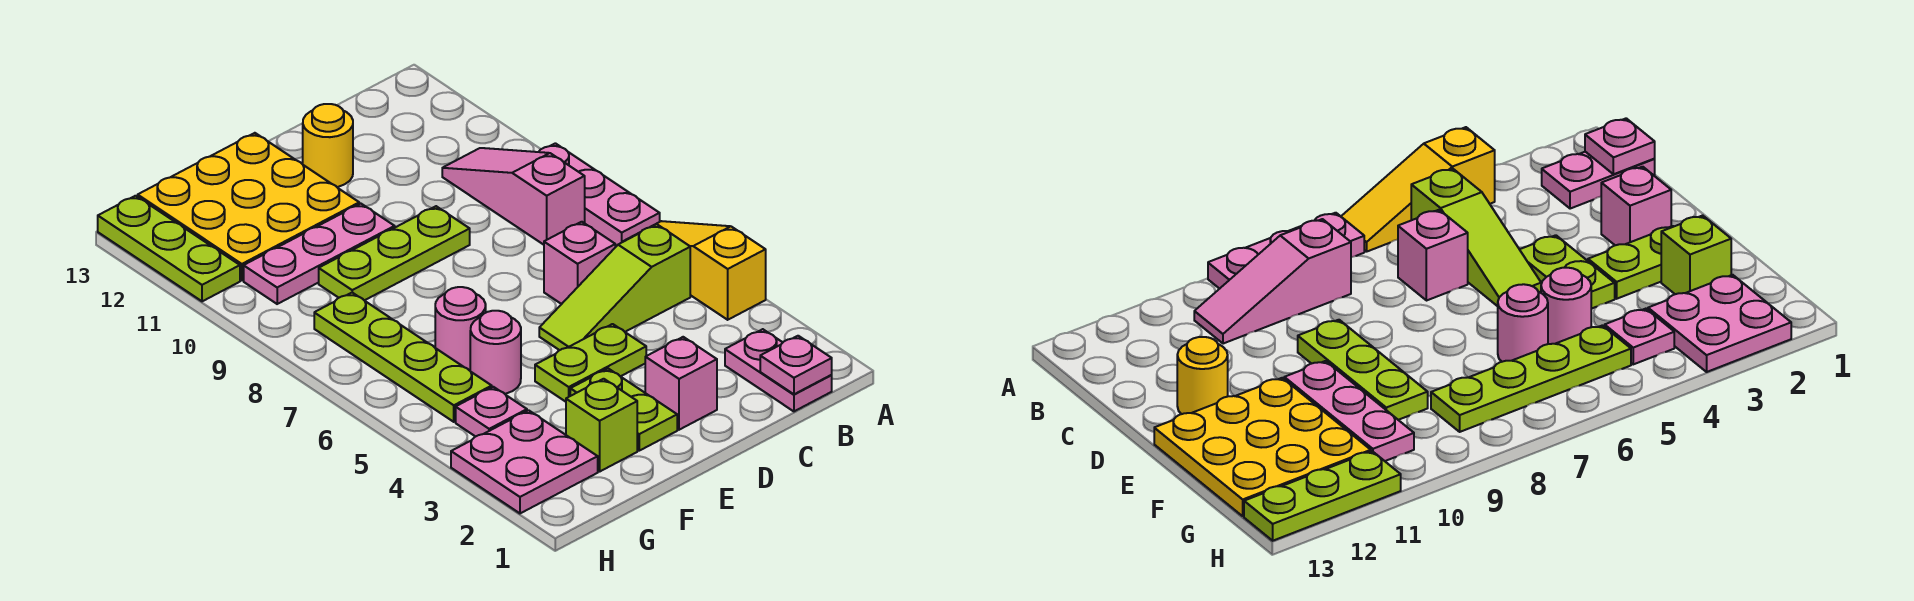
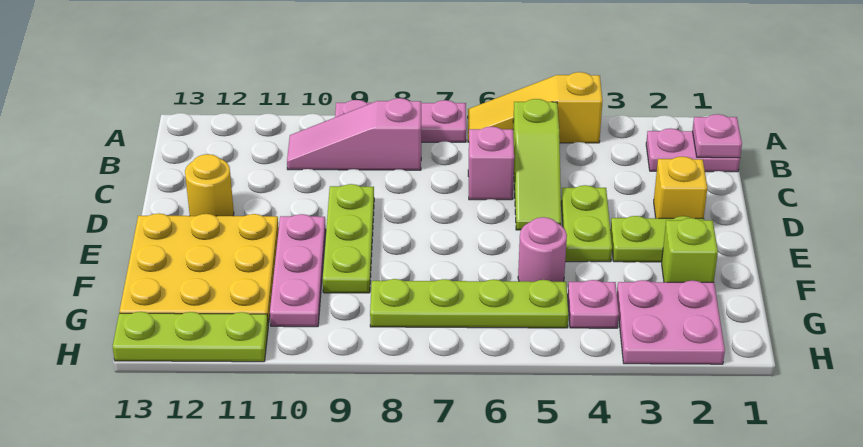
pink brick D2 level 1 -> yellow brick D2 level 1
pink round brick F6 level 1 -> none

